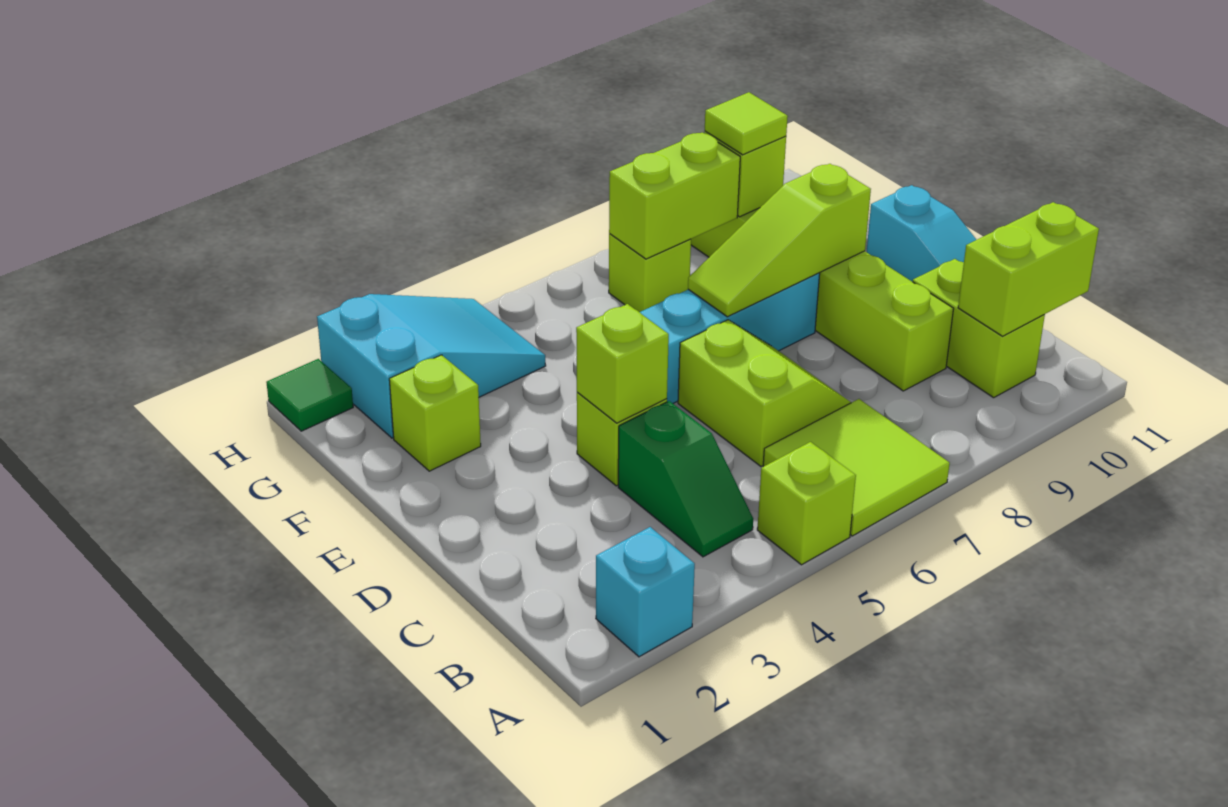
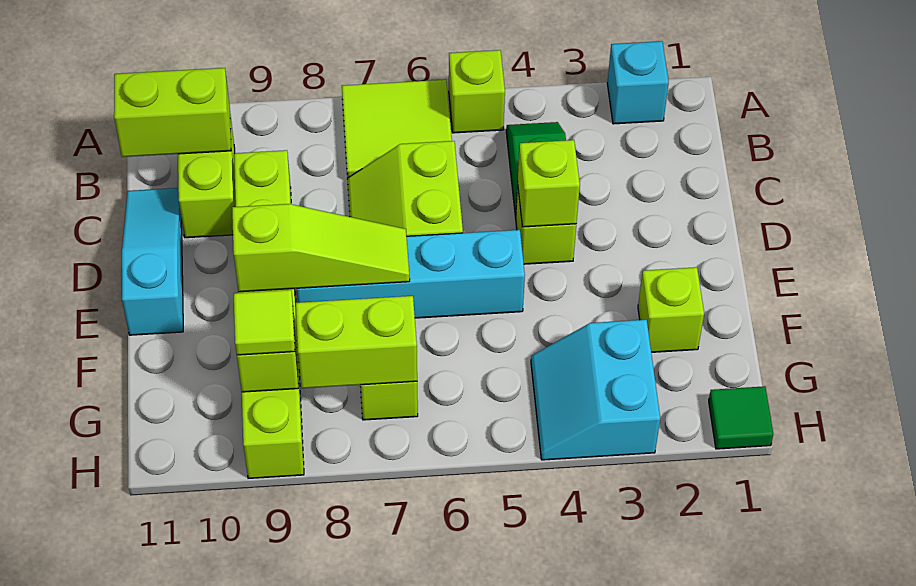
cyan slope G2:H4 level 1 top 2 -> cyan slope G3:H4 level 1 top 3

